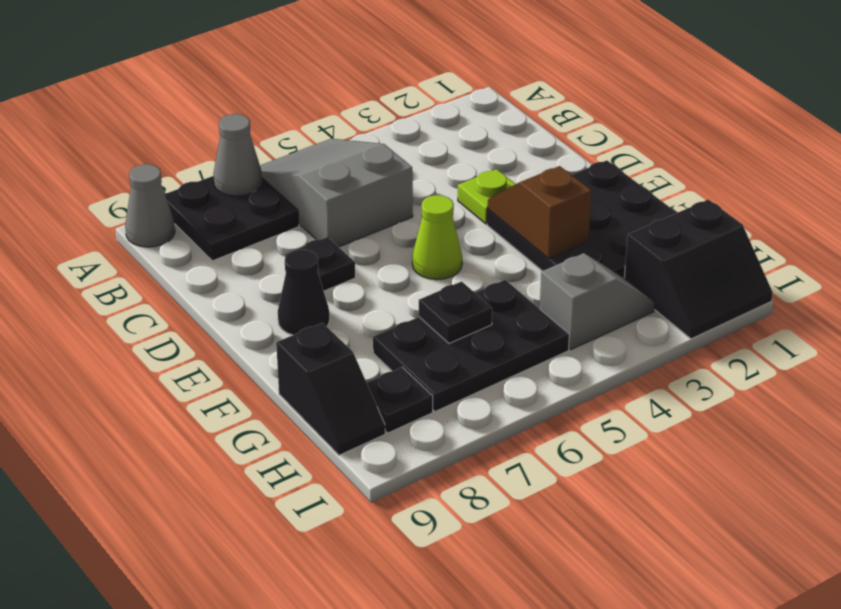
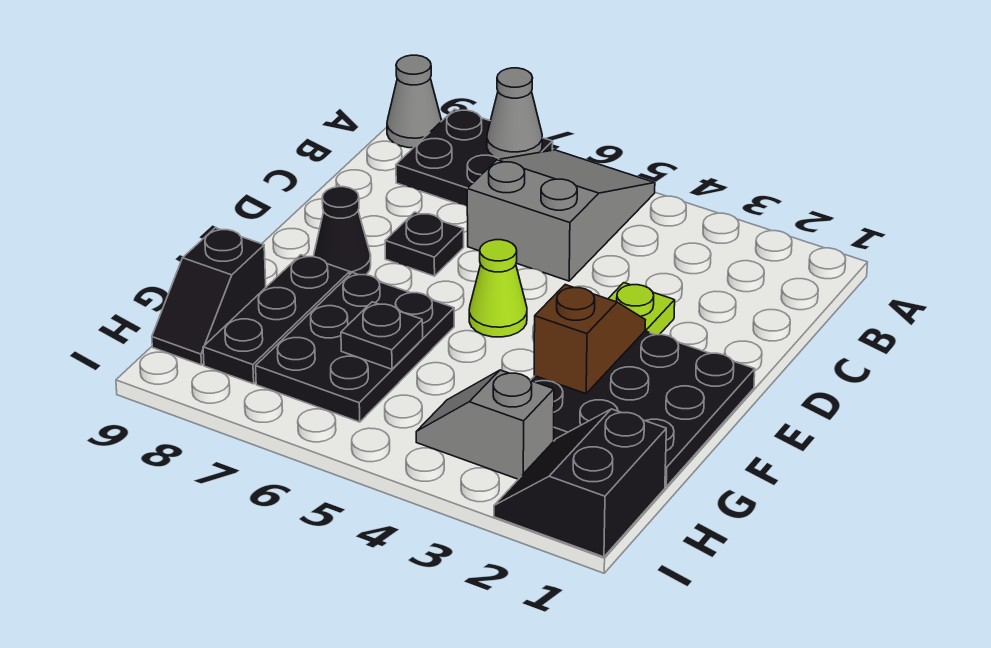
black plate G5:H7 level 1 -> black plate F6:H7 level 1
black slope H1:I2 level 1 top H -> black slope H1:I2 level 1 top 1
grey slope H3:H4 level 1 top 4 -> grey slope H3:H4 level 1 top 3
black plate H8 level 1 -> black plate F8:H8 level 1

